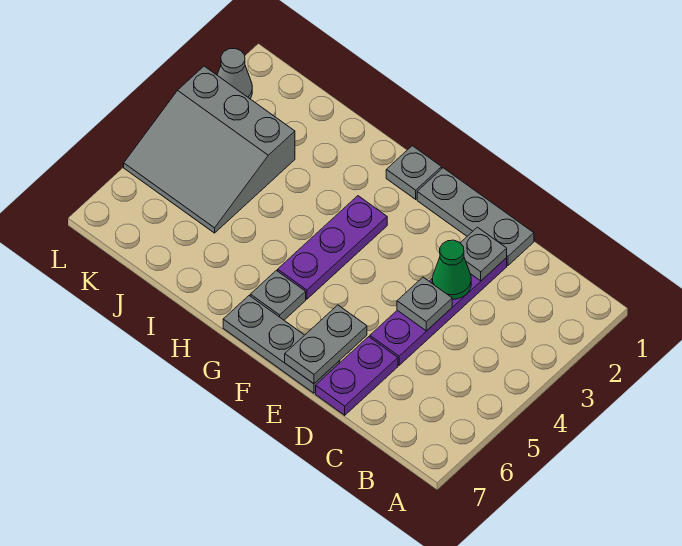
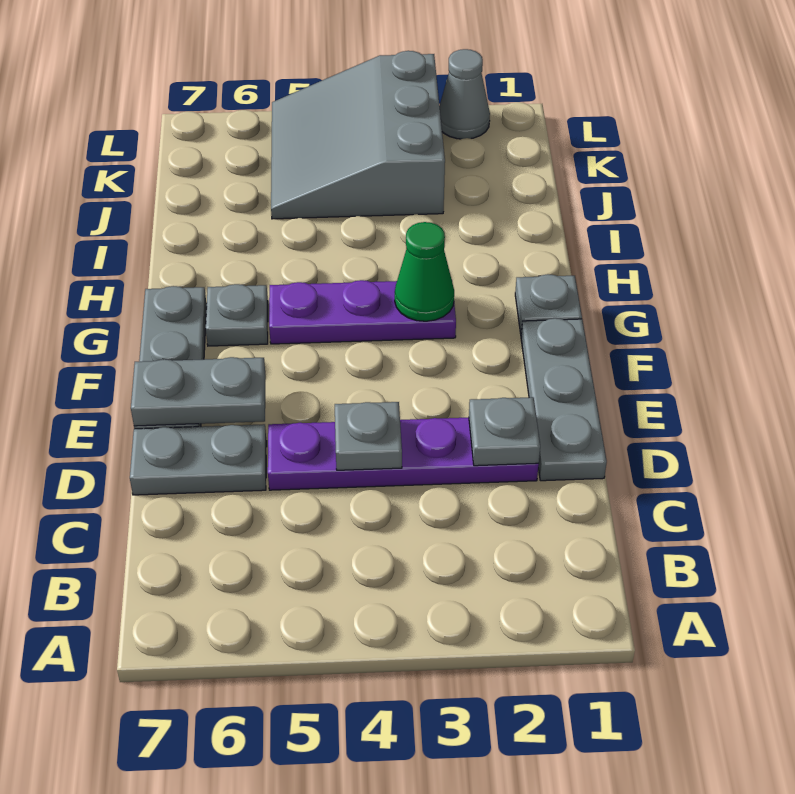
green cone D3 level 2 -> green cone G3 level 2
purple plate D6:D7 level 1 -> grey plate D6:D7 level 1

